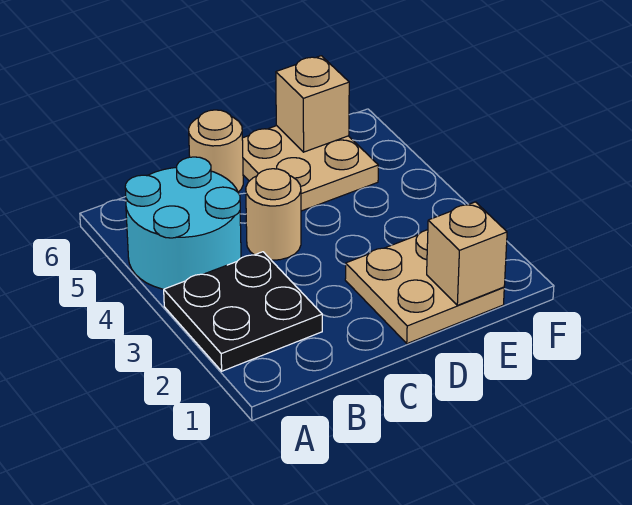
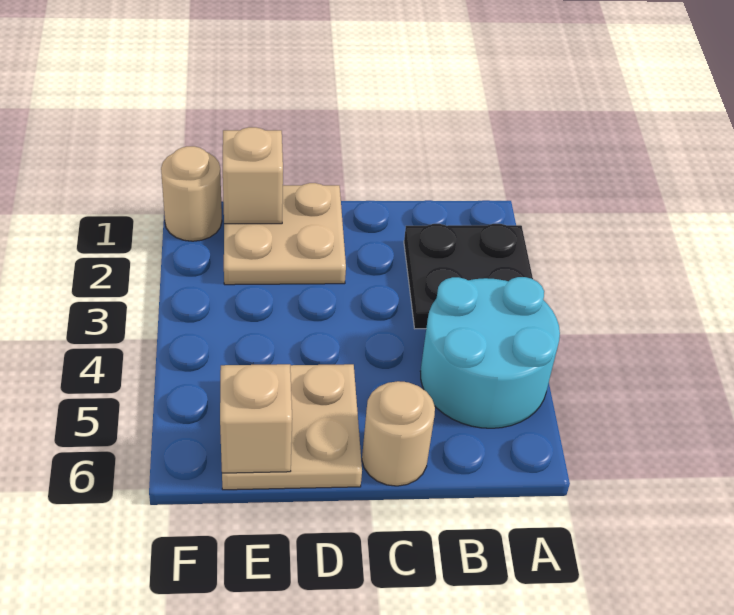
tan round brick C4 level 1 -> tan round brick F1 level 1

